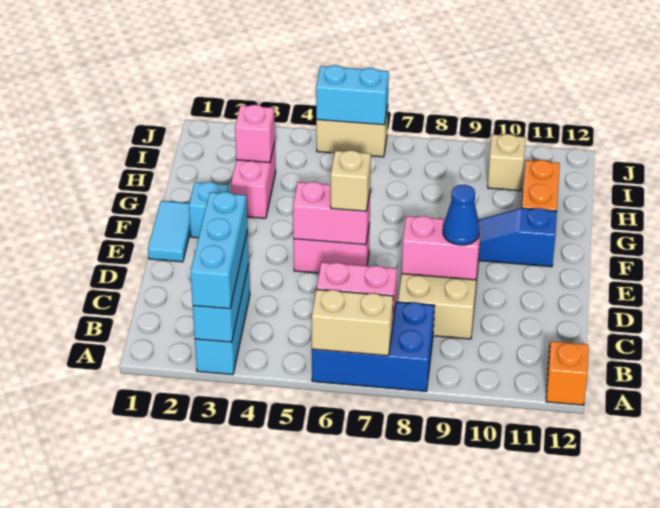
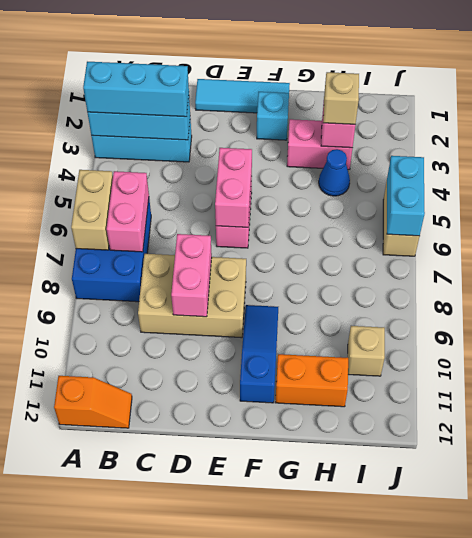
blue cone D9 level 3 -> blue cone H4 level 1
cyan tile E1:F1 level 1 -> cyan tile D1:F1 level 1
tan brick E6 level 3 -> tan brick H3 level 3

